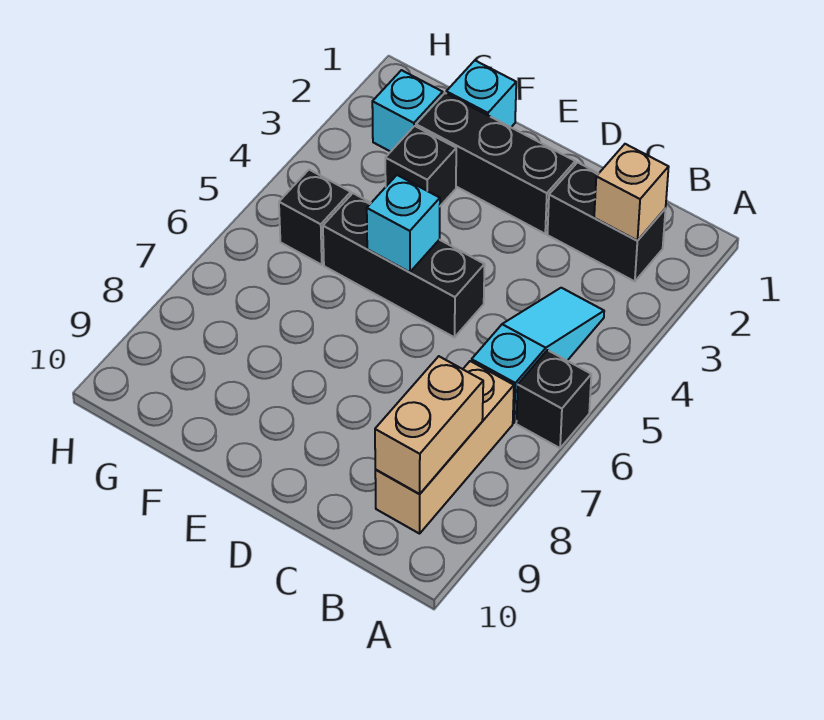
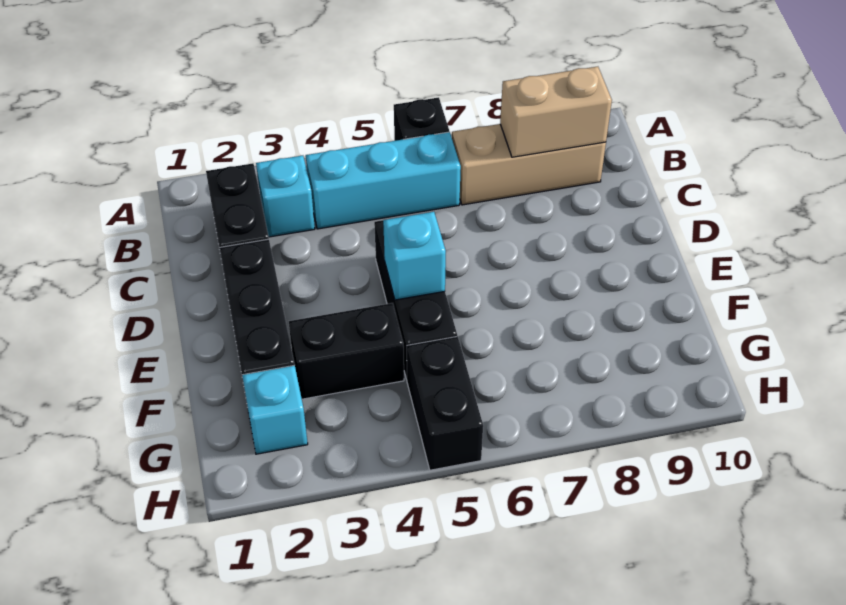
tan brick B2 level 2 -> none
cyan slope B4:B6 level 1 top 6 -> cyan brick B4:B6 level 1
cyan brick F1 level 1 -> cyan brick B3 level 1
black brick F3 level 1 -> black brick F3:F4 level 1
black brick G5 level 1 -> black brick G5:H5 level 1

